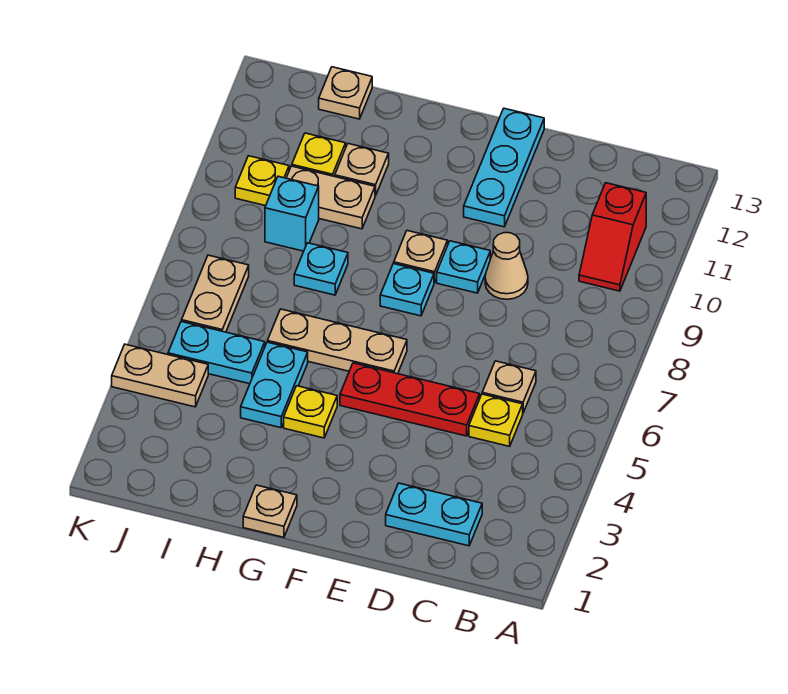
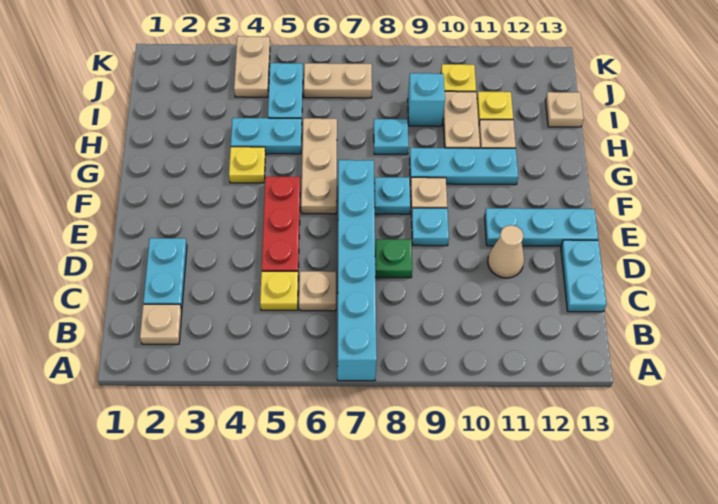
none -> cyan brick A7:F7 level 1
red slope B10:B11 level 1 top 11 -> none
none -> cyan plate C13:D13 level 1
none -> green plate D8 level 1
tan cone D9 level 1 -> tan cone D11 level 1
tan plate G1 level 1 -> tan plate B2 level 1
none -> cyan plate G9:G11 level 1

